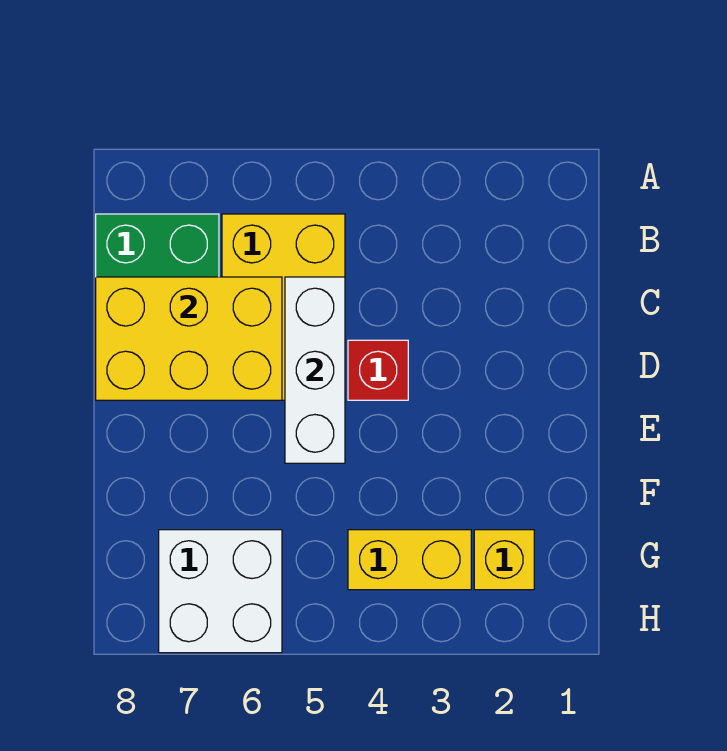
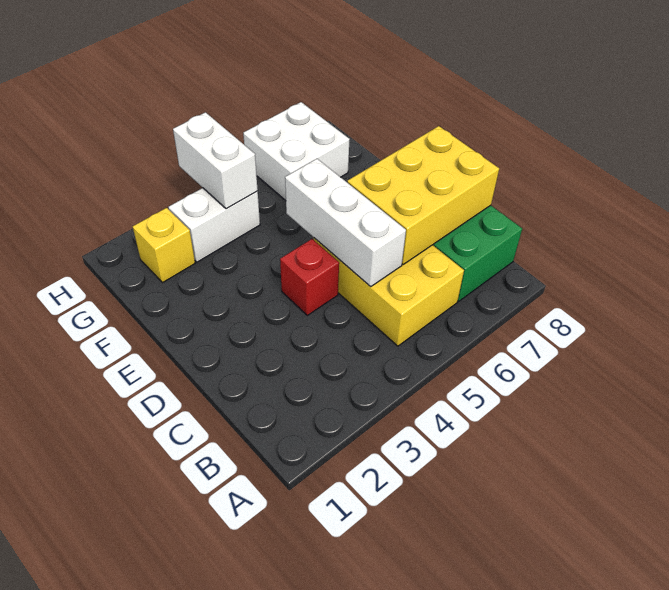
yellow brick G3:G4 level 1 -> white brick G3:G4 level 1
none -> white brick G4:H4 level 2

